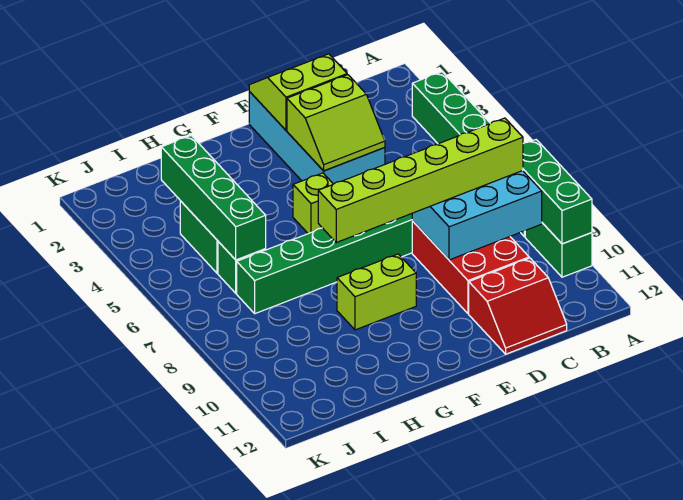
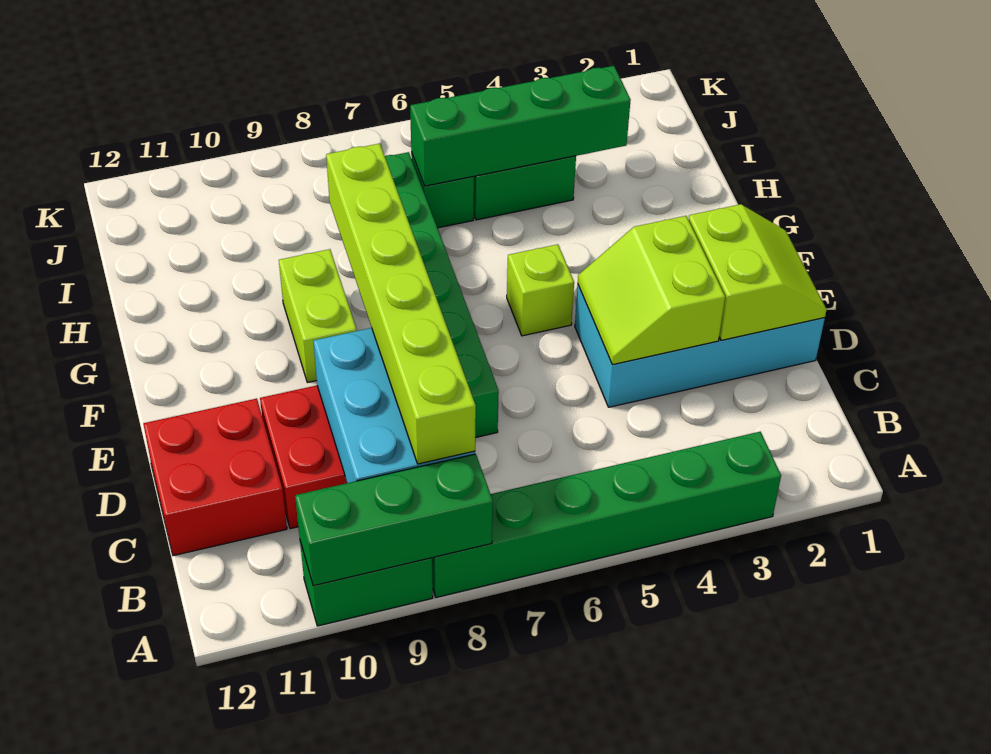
red slope C11:D12 level 1 top 11 -> red brick C11:D12 level 1

